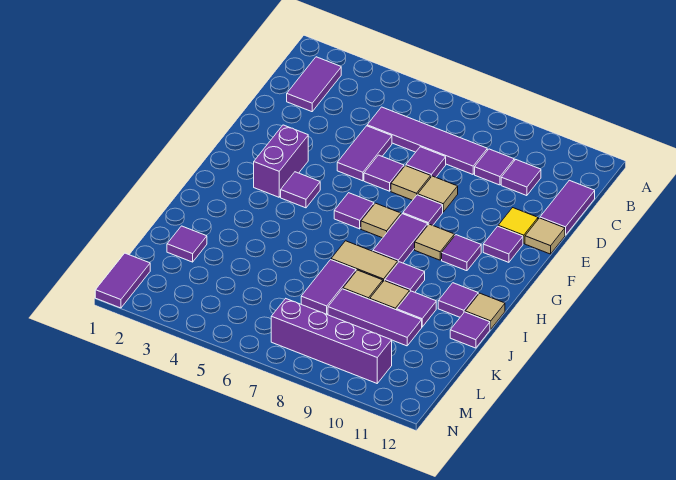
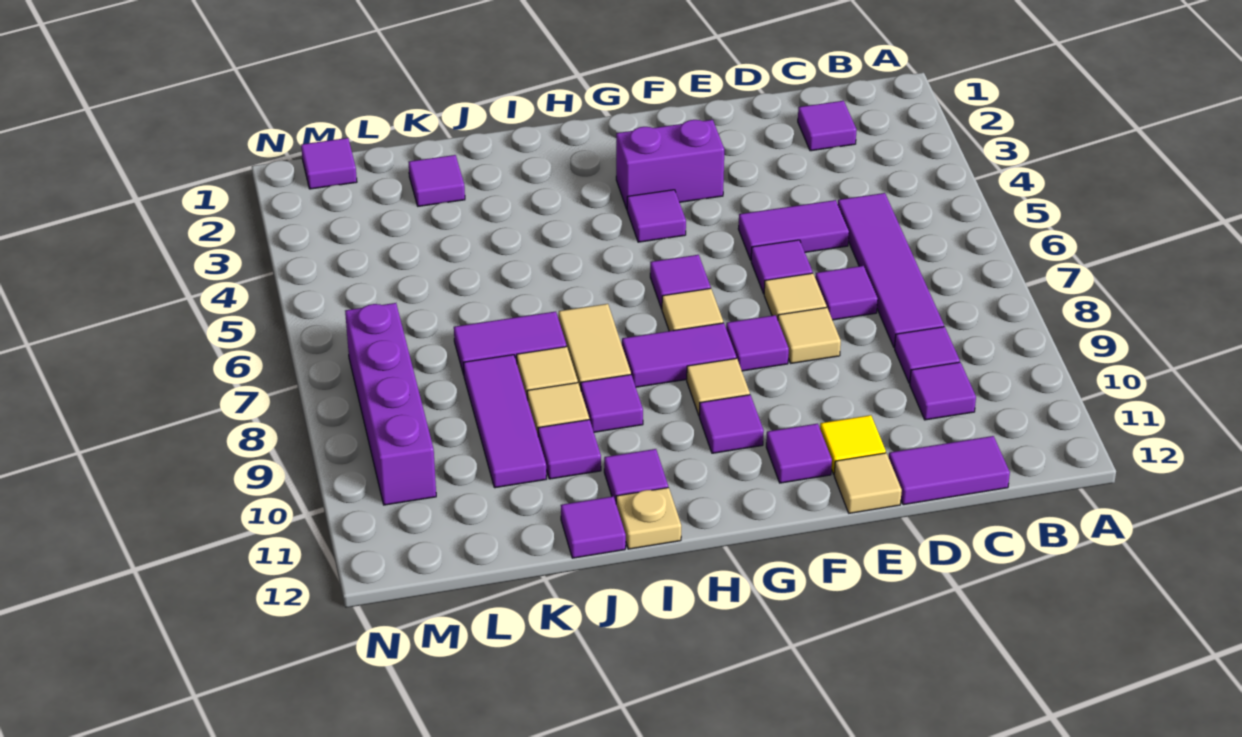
purple tile B2:C2 level 1 -> purple tile C2 level 1
tan tile I12 level 1 -> tan plate I12 level 1
purple tile M1:N1 level 1 -> purple tile M1 level 1

